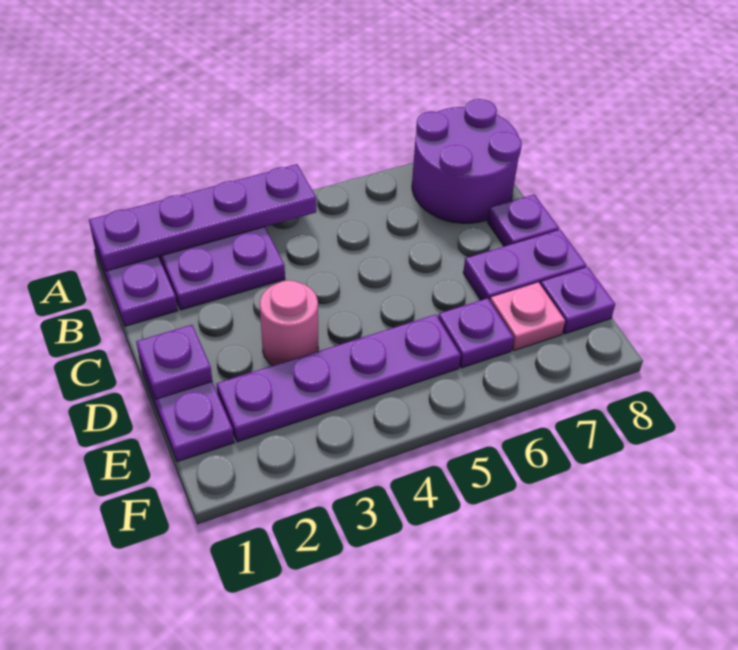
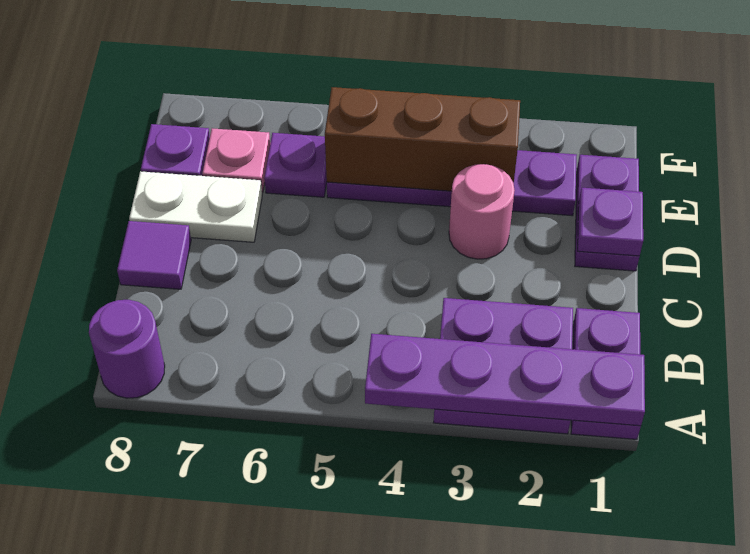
purple round brick A7:B8 level 1 -> purple round brick A8 level 1
purple plate C8 level 1 -> purple tile C8 level 1
purple plate D7:D8 level 1 -> white plate D7:D8 level 1
none -> brown brick E3:E5 level 2

